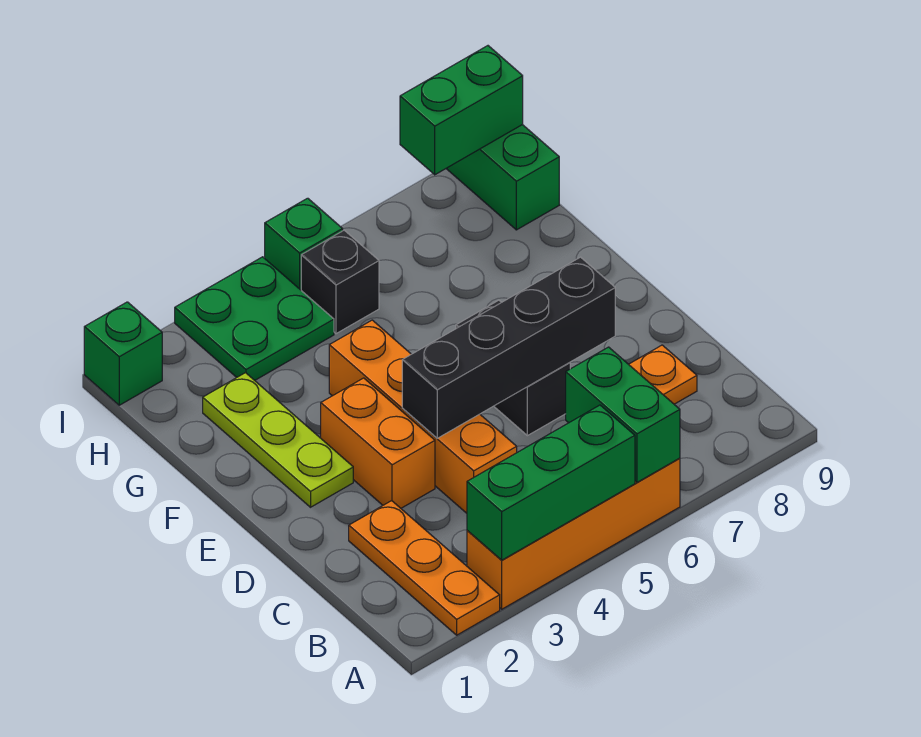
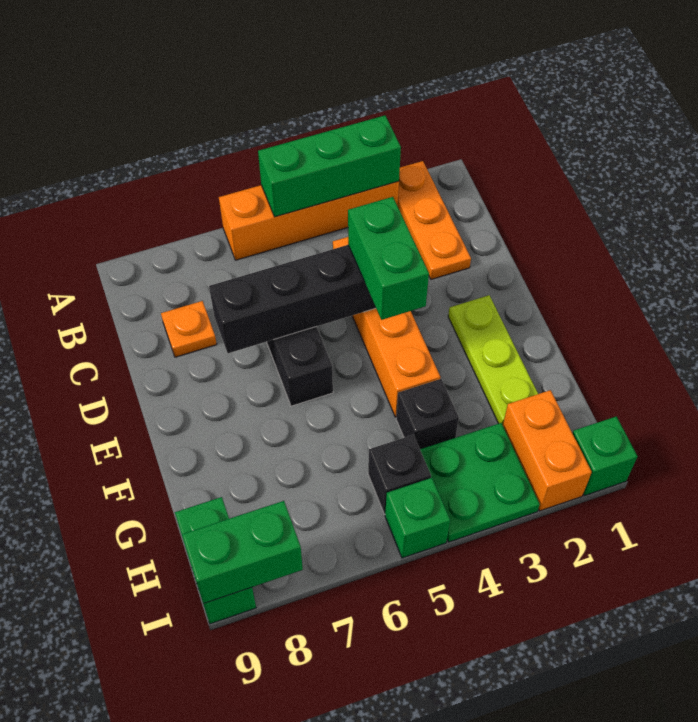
green brick A6:B6 level 2 -> green brick D4:E4 level 3
orange brick D3:E3 level 1 -> orange brick H2:I2 level 1
none -> black brick G4 level 1

